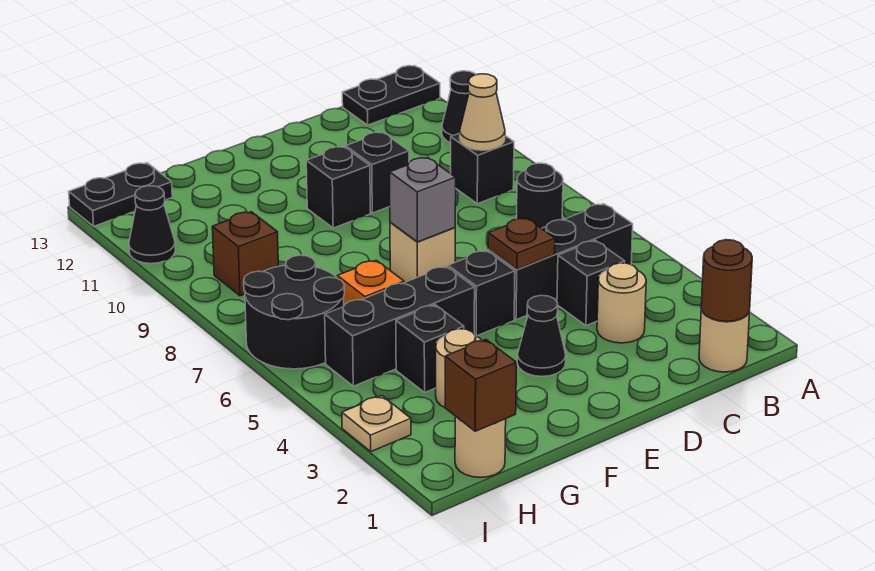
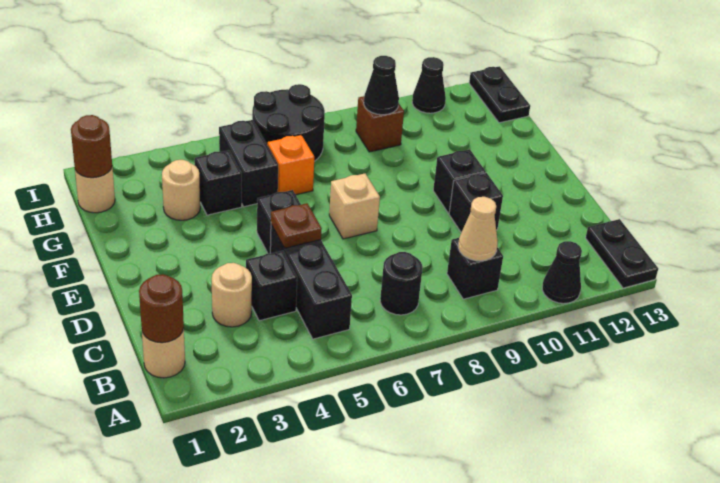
black cone E3 level 1 -> black cone H9 level 2
grey brick E7 level 2 -> none
black brick F5:H5 level 1 -> black brick G5:H5 level 1
brown brick H1 level 2 -> brown round brick H1 level 2
tan plate I3 level 1 -> none

